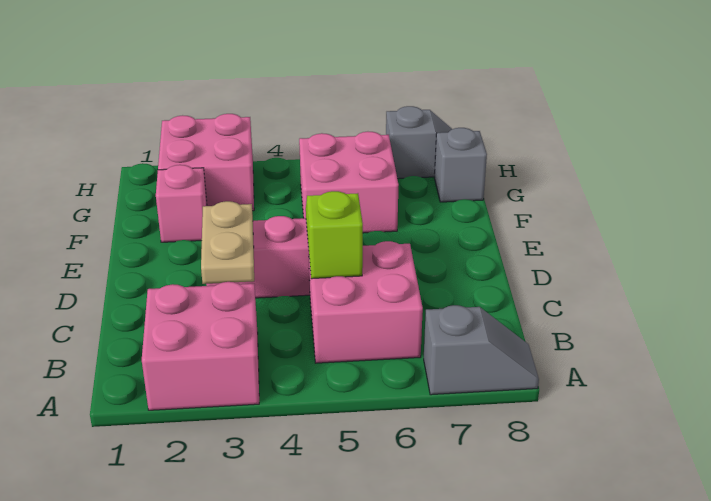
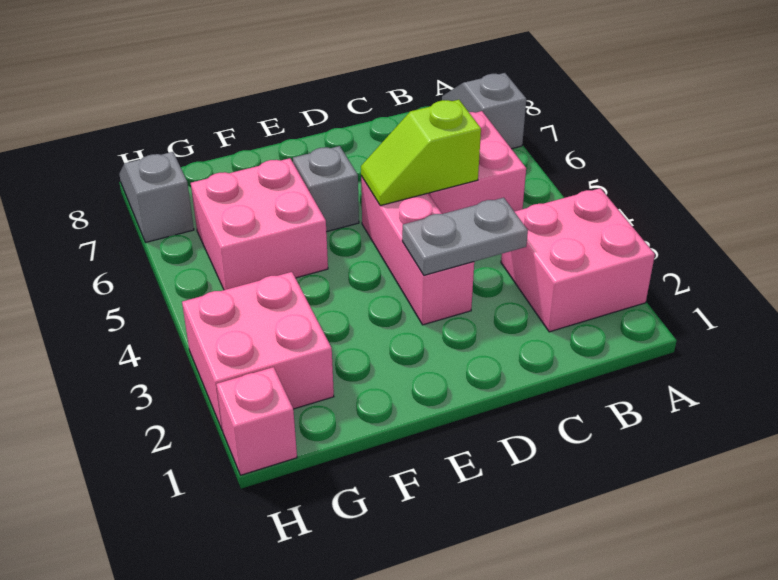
tan plate C3:D3 level 2 -> grey plate C3:D3 level 2
pink brick F2 level 1 -> pink brick H1 level 1
grey brick G8 level 1 -> grey brick E6 level 1

